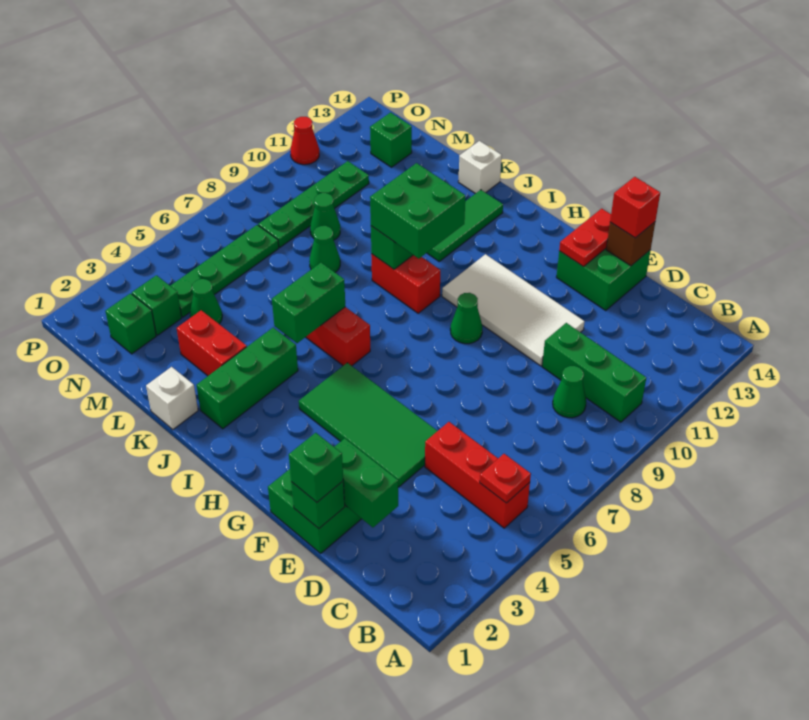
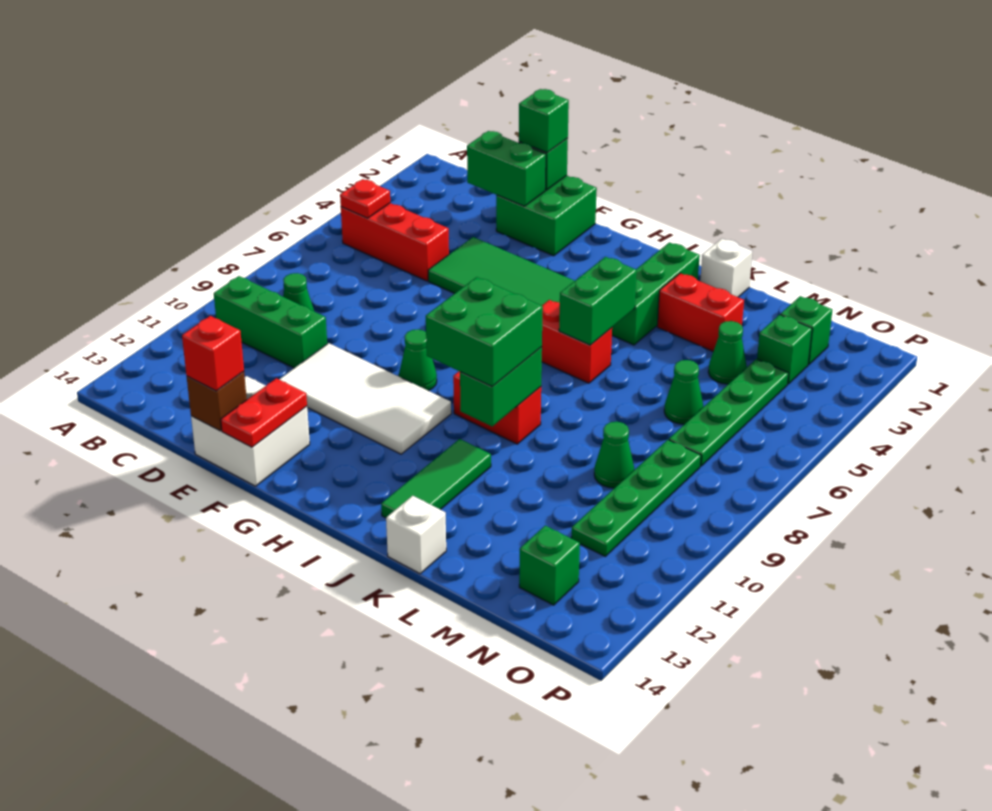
green brick E13:F14 level 1 -> white brick E13:F14 level 1
green cone L8 level 1 -> green cone M6 level 1
red cone P11 level 1 -> none

